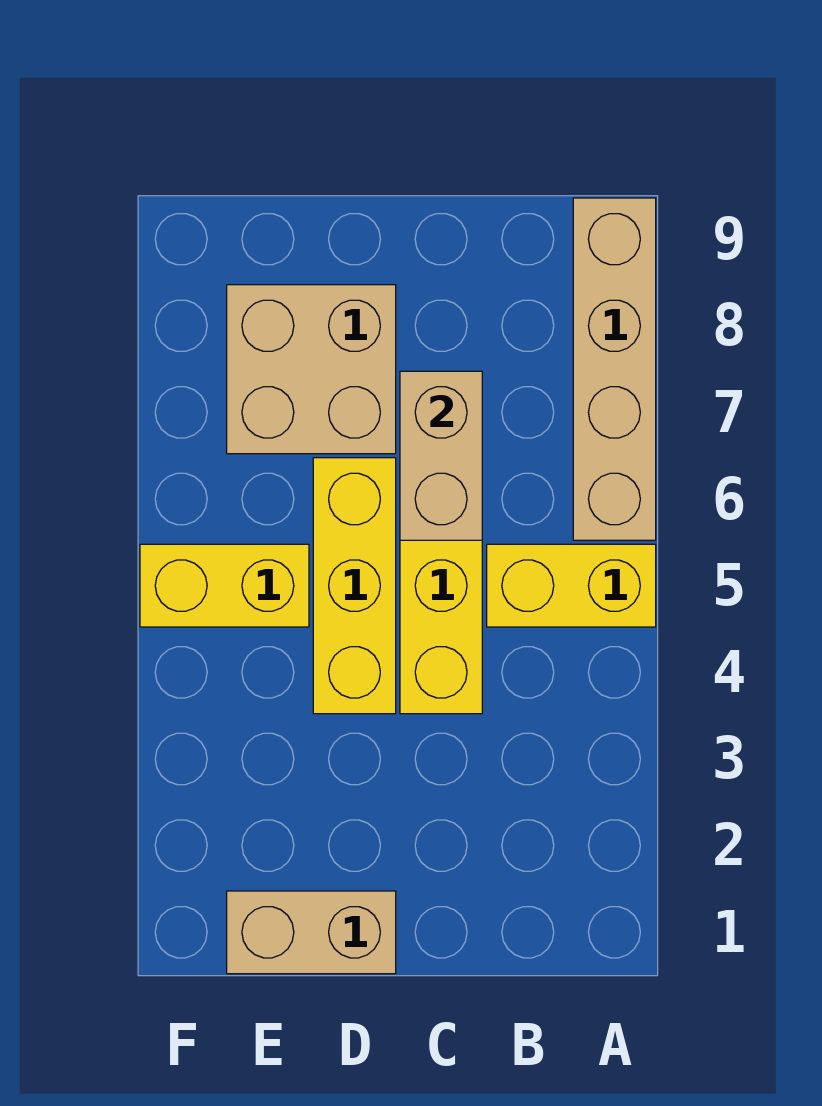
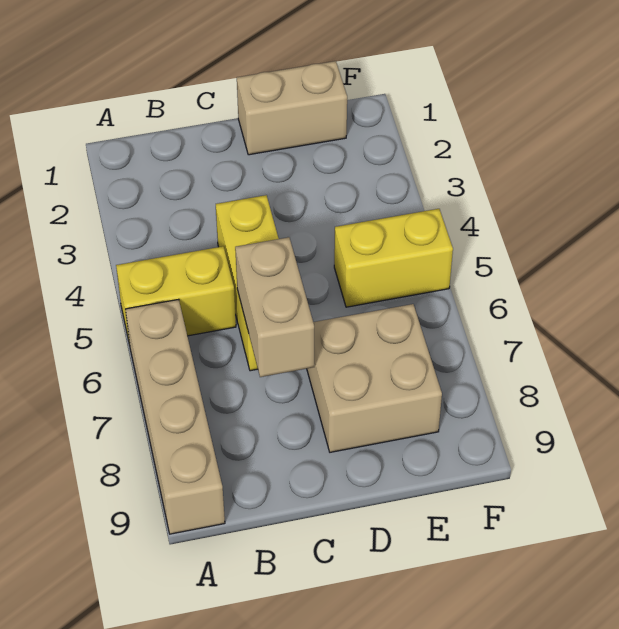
yellow brick D4:D6 level 1 -> none

